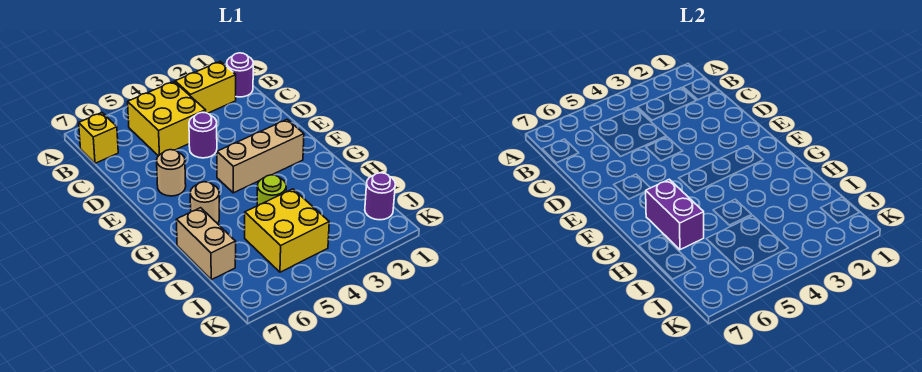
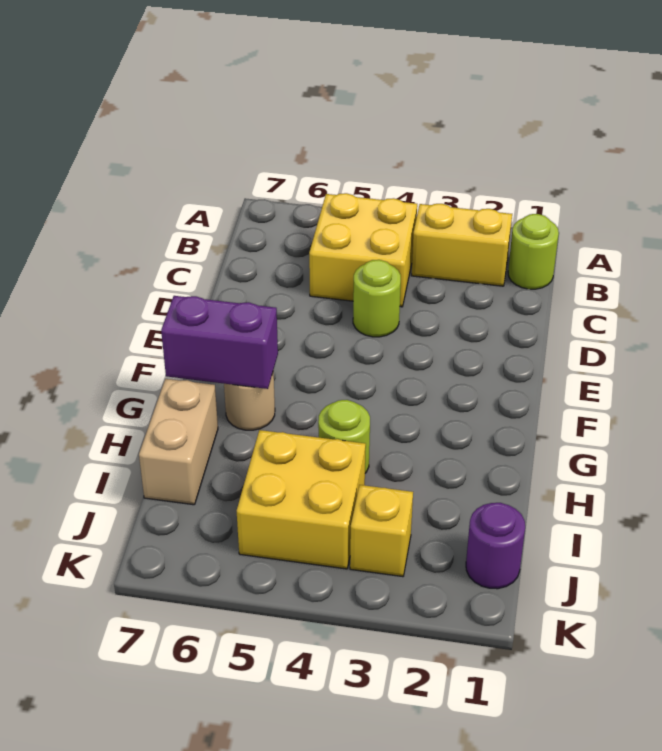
purple round brick B1 level 1 -> lime round brick B1 level 1
yellow brick B7 level 1 -> yellow brick J3 level 1
purple round brick D4 level 1 -> lime round brick D4 level 1
tan round brick E6 level 1 -> none
tan brick F2:F4 level 1 -> none
purple brick G6:H6 level 2 -> purple brick G6:G7 level 2

